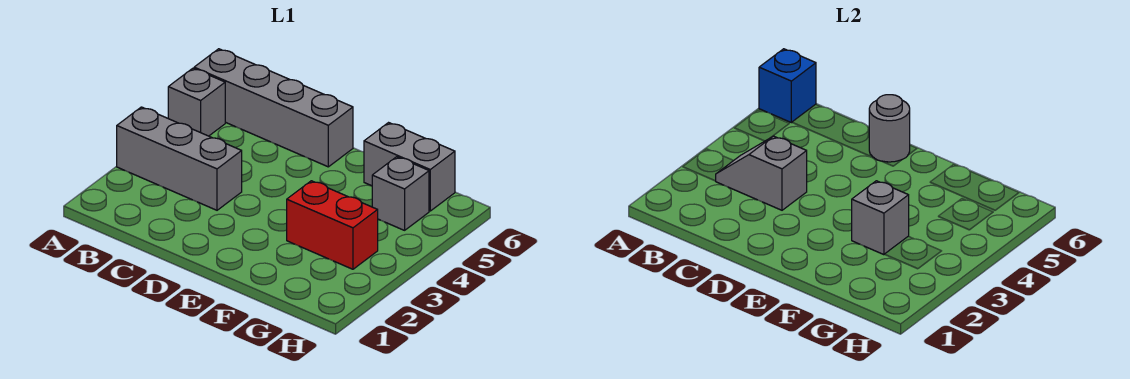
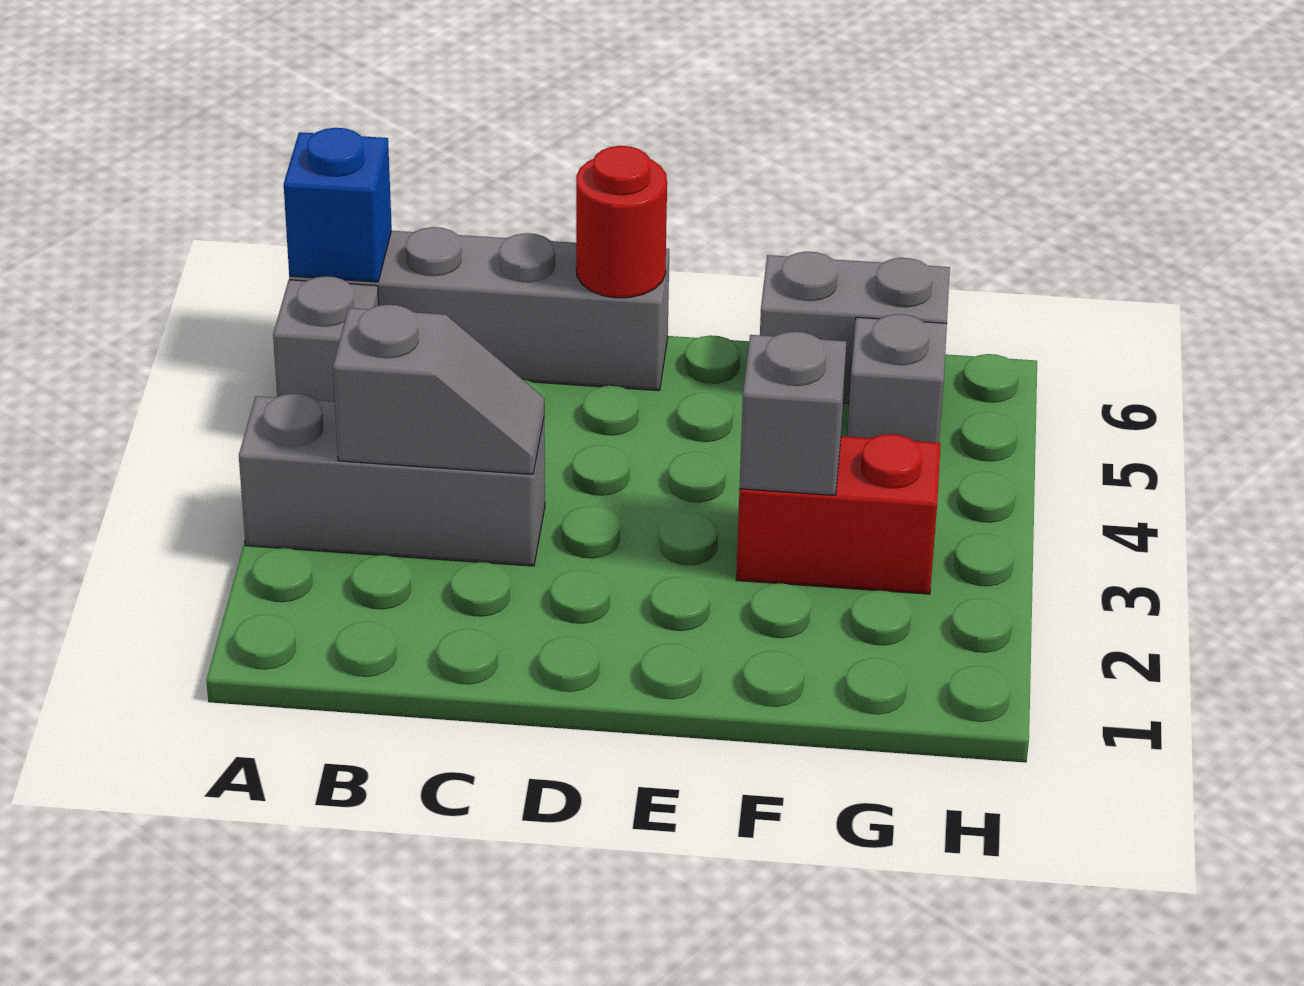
grey slope B3:C3 level 2 top C -> grey slope B3:C3 level 2 top B
grey round brick D6 level 2 -> red round brick D6 level 2

